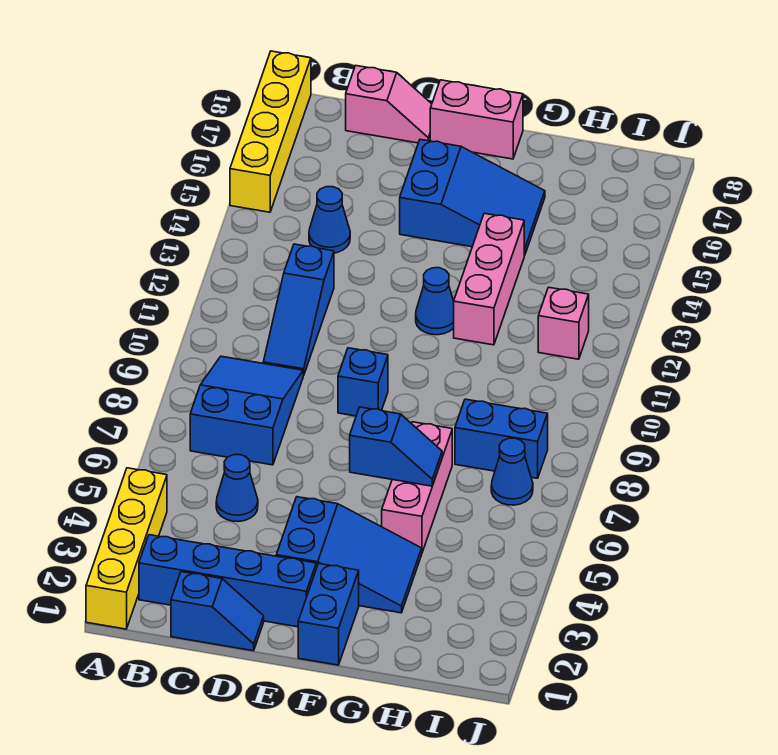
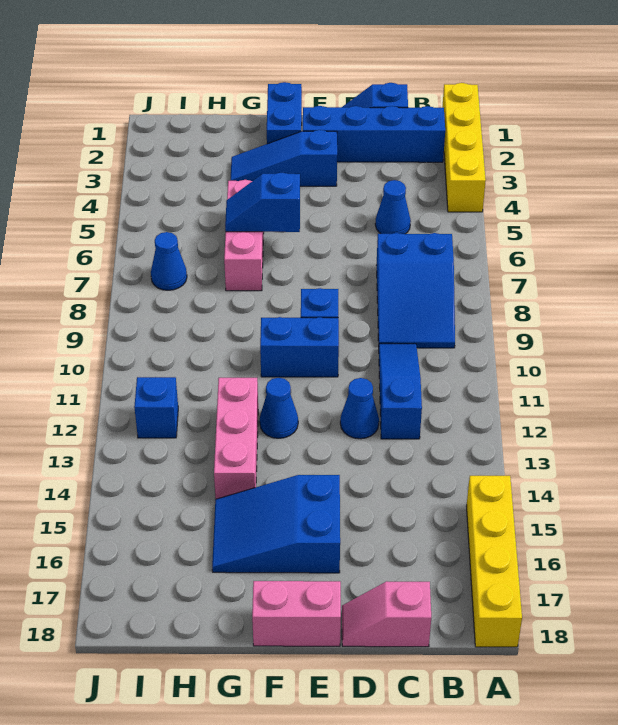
blue cone C14 level 1 -> blue cone D12 level 1
blue slope E3:G4 level 1 top E -> blue slope E3:G3 level 1 top E
blue brick H8:I8 level 1 -> blue brick E10:F10 level 1
pink brick I12 level 1 -> blue brick I12 level 1

